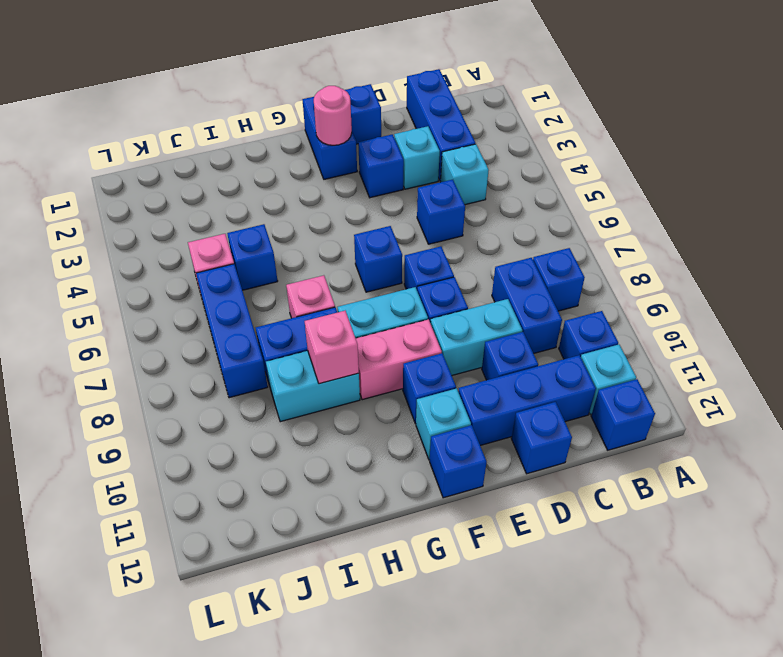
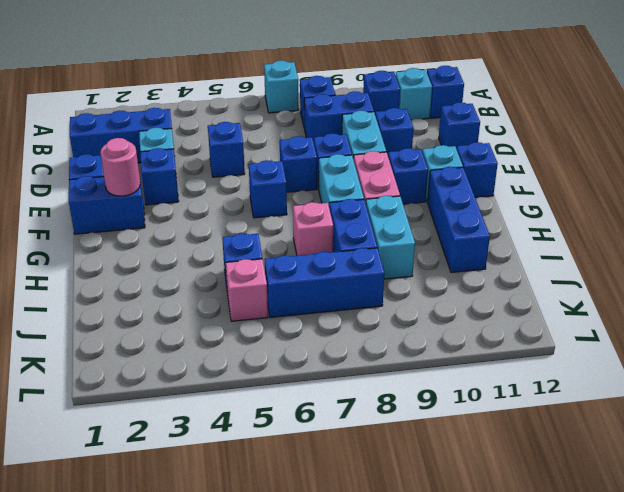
cyan brick C4 level 1 -> cyan brick A7 level 1
blue brick C11:E11 level 1 -> blue brick G11:I11 level 1
pink brick H9 level 2 -> none

